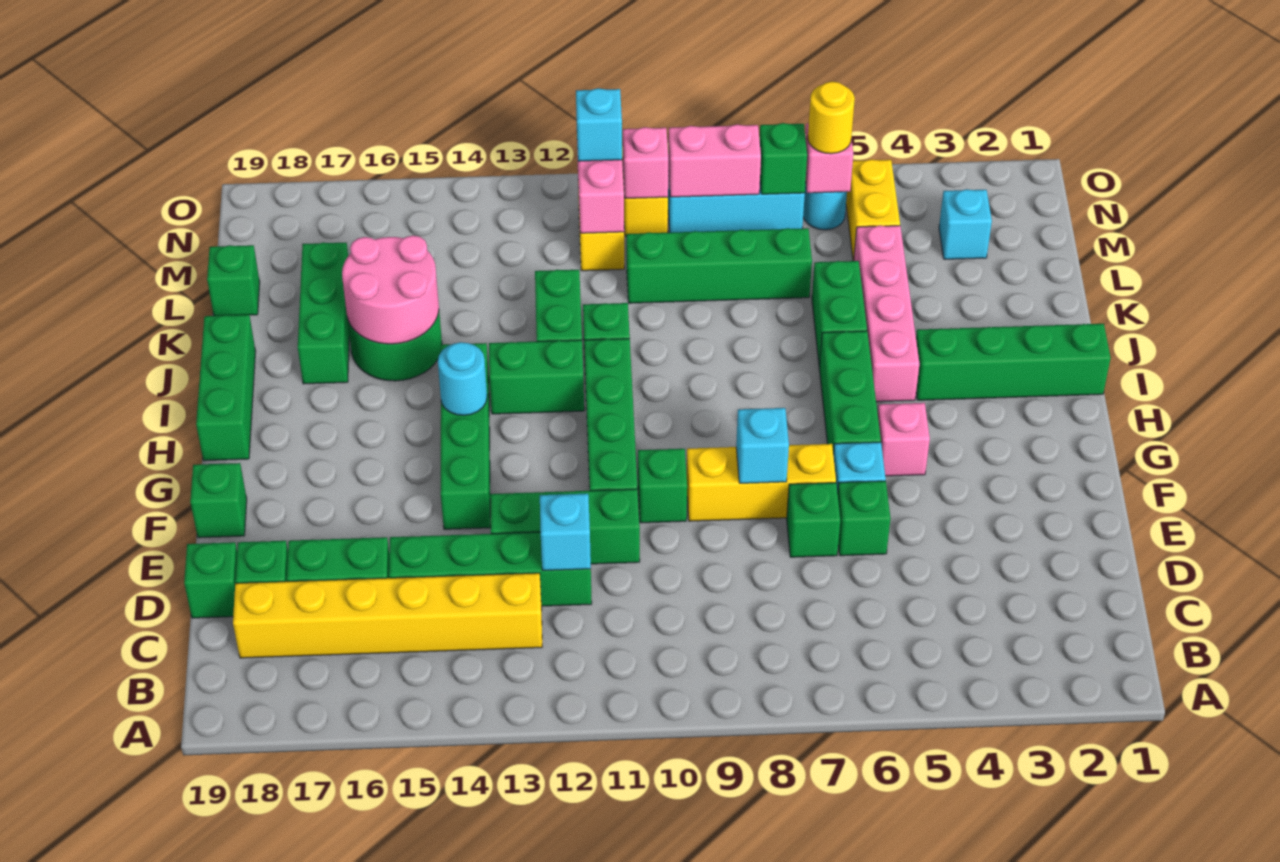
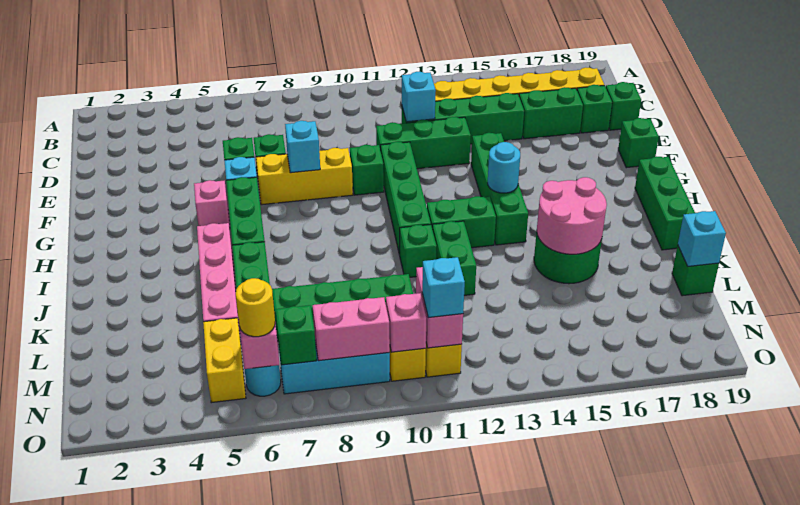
green brick I1:I4 level 1 -> none
green brick J17:L17 level 1 -> none
cyan brick M3 level 1 -> cyan brick L19 level 2

